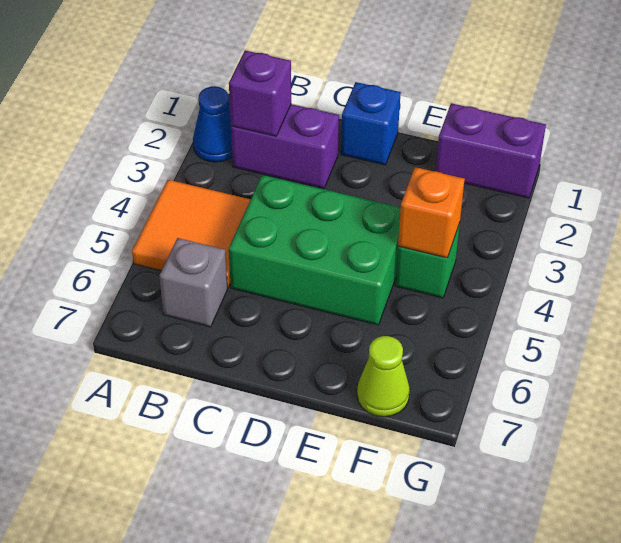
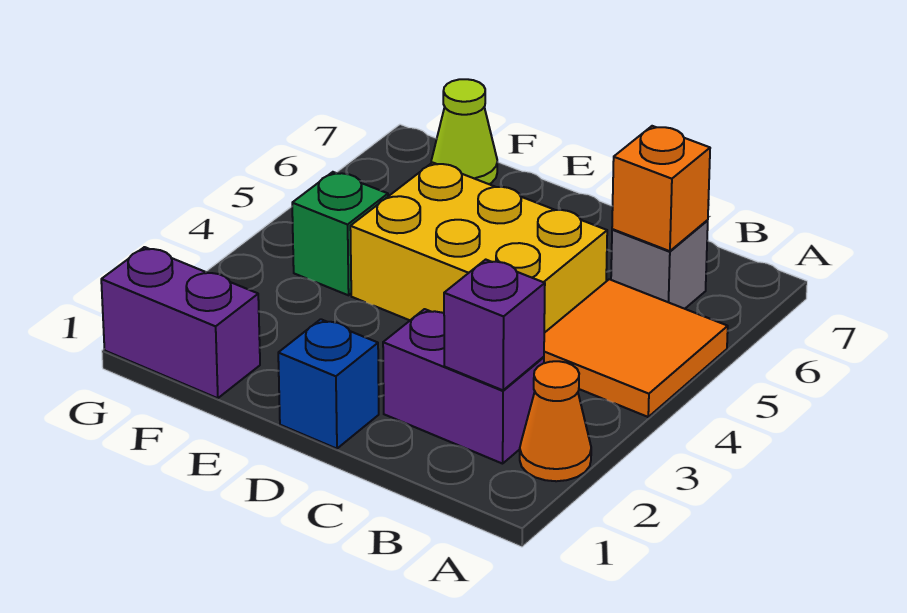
blue cone A2 level 1 -> orange cone A2 level 1
green brick C4:E5 level 1 -> yellow brick C4:E5 level 1
orange brick F4 level 2 -> orange brick B6 level 2

